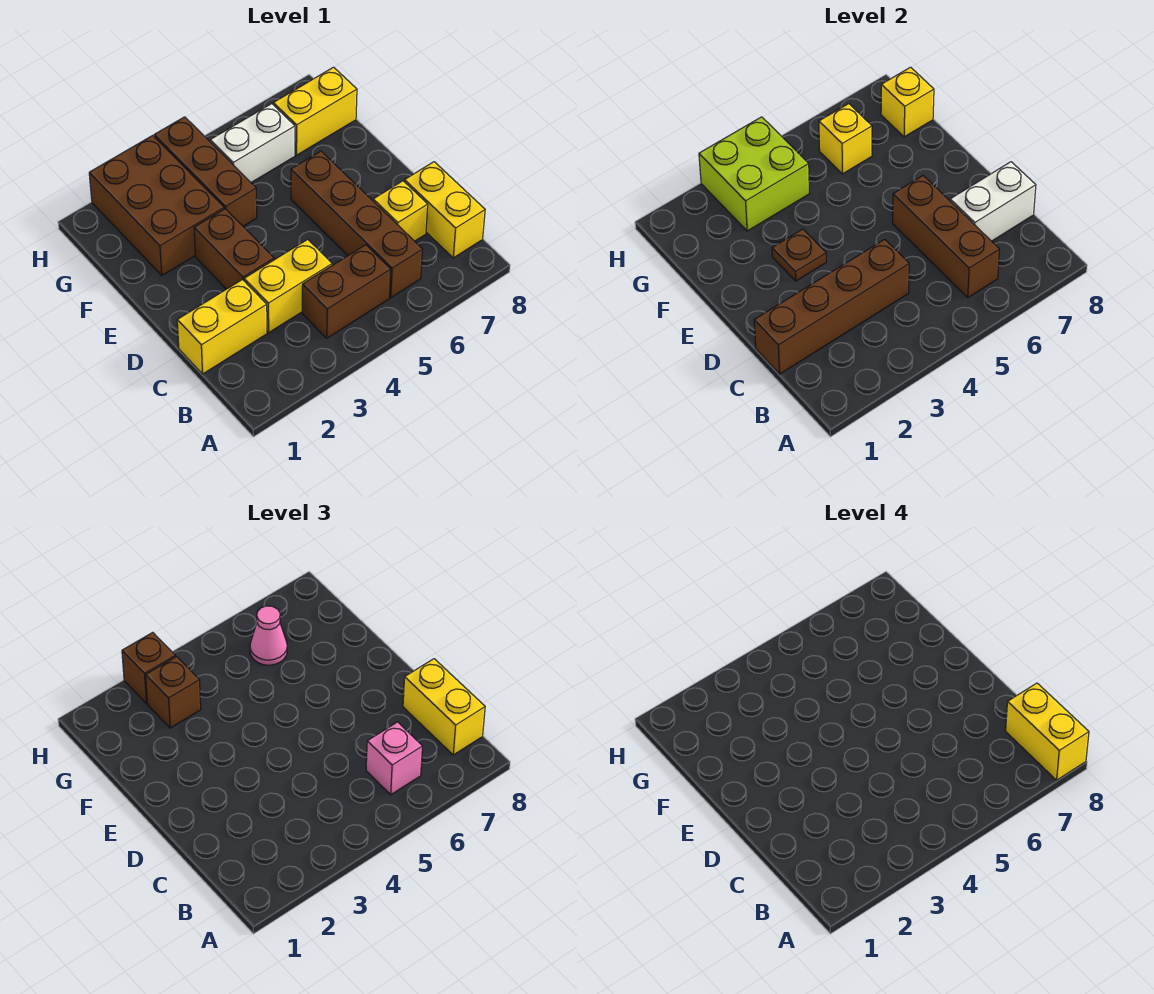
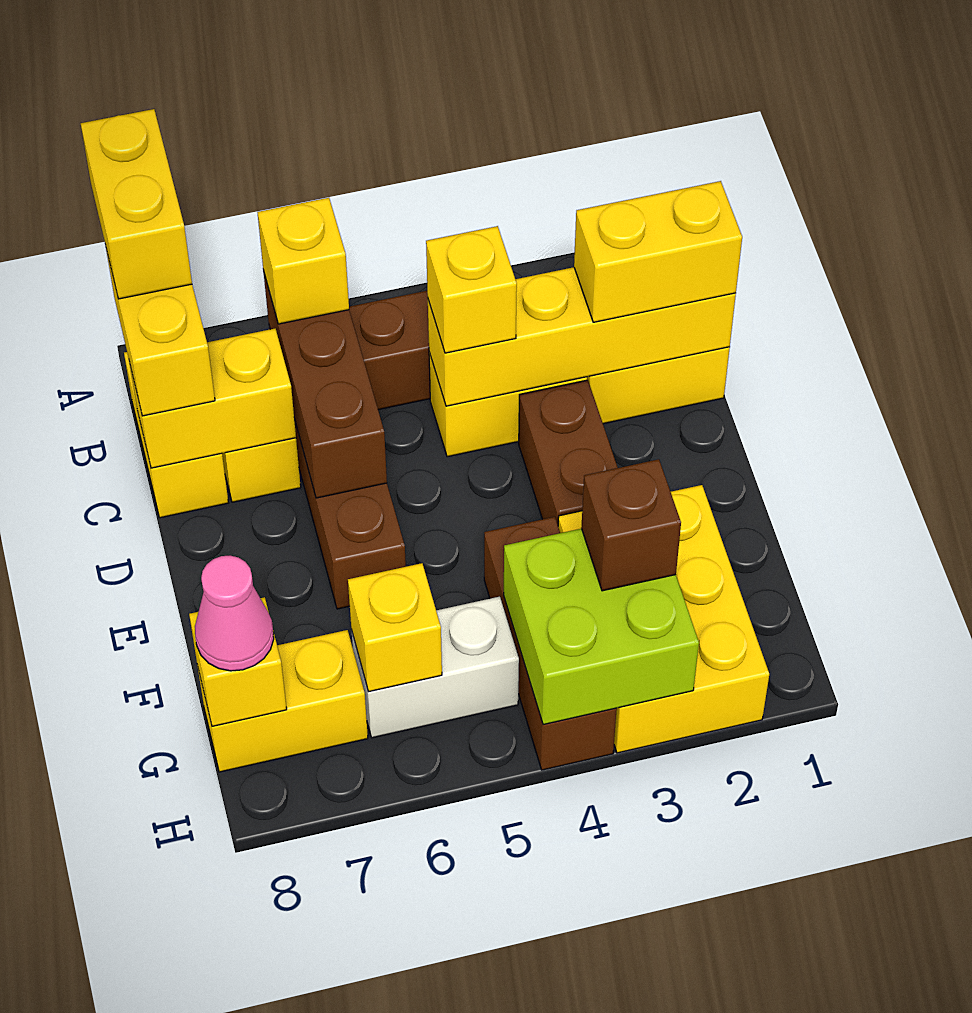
pink brick B6 level 3 -> yellow brick B6 level 3
brown brick C1:C4 level 2 -> yellow brick C1:C4 level 2
none -> yellow brick C1:C2 level 3
none -> yellow brick C4 level 3
white brick C7:C8 level 2 -> yellow brick C7:C8 level 2
brown plate E3 level 2 -> none
brown brick F2:H3 level 1 -> yellow brick F2:H3 level 1
pink cone G6 level 3 -> pink cone G8 level 3
brown brick H3 level 3 -> none

